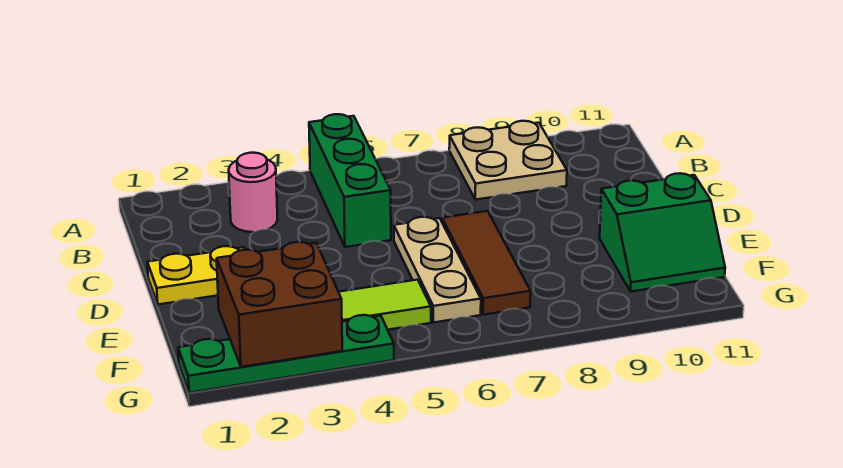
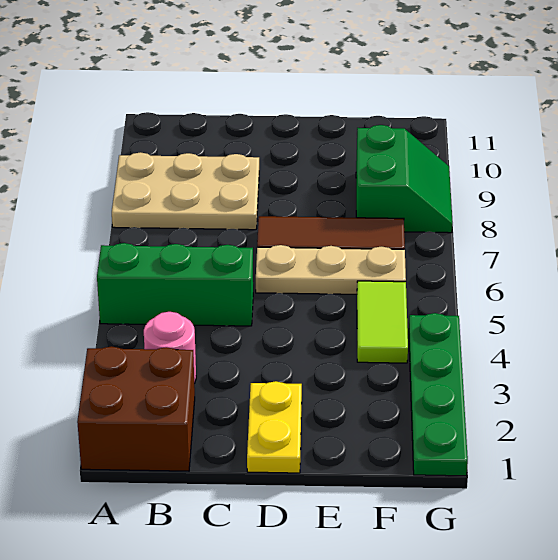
tan plate A8:B9 level 1 -> tan plate A8:C9 level 1
green slope E10:F11 level 1 top E -> green slope F8:G9 level 1 top F
brown brick F2:G3 level 2 -> brown brick A1:B2 level 1

